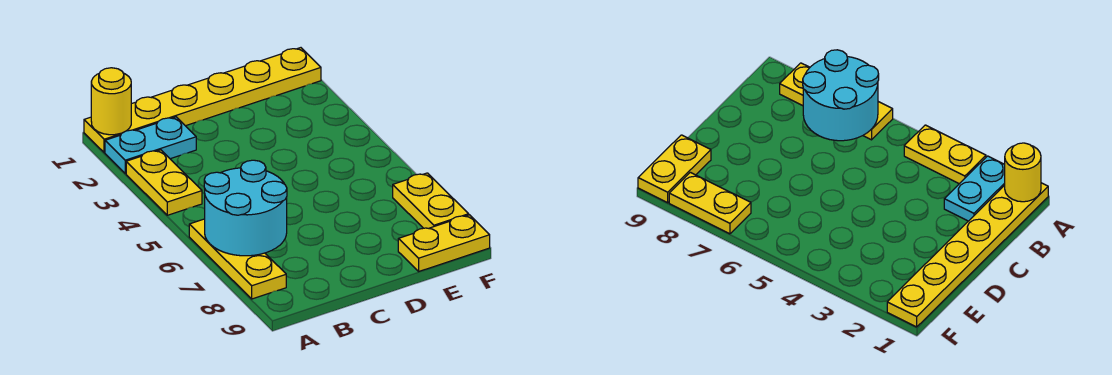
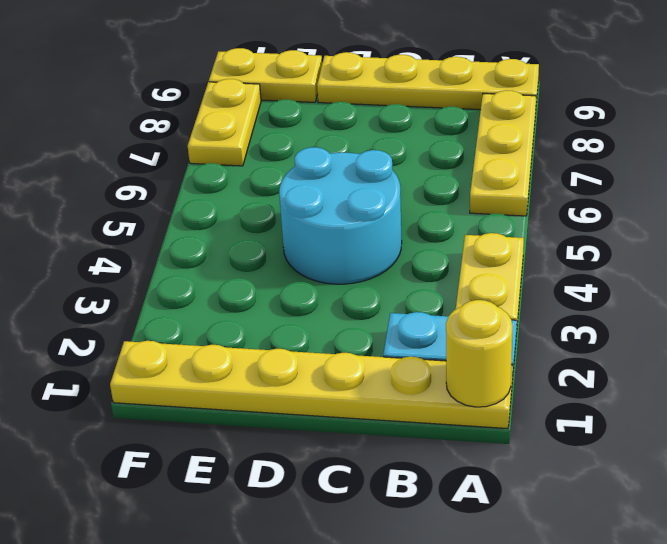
cyan round brick A6:B7 level 2 -> cyan round brick C4:D5 level 1
none -> yellow plate A9:D9 level 1

